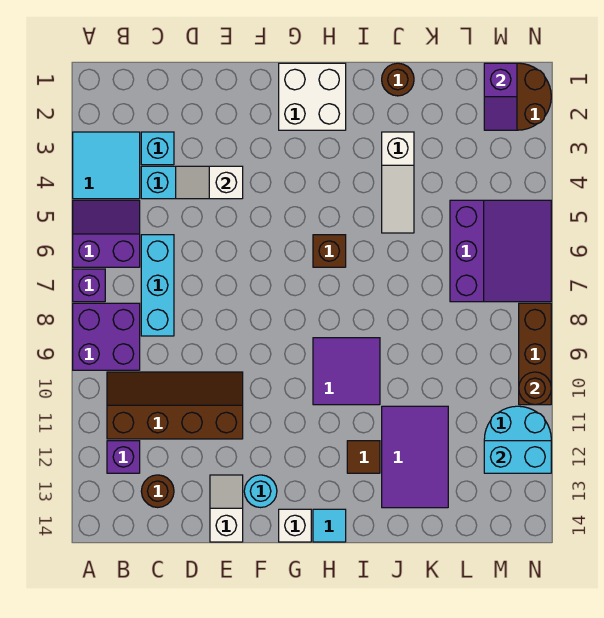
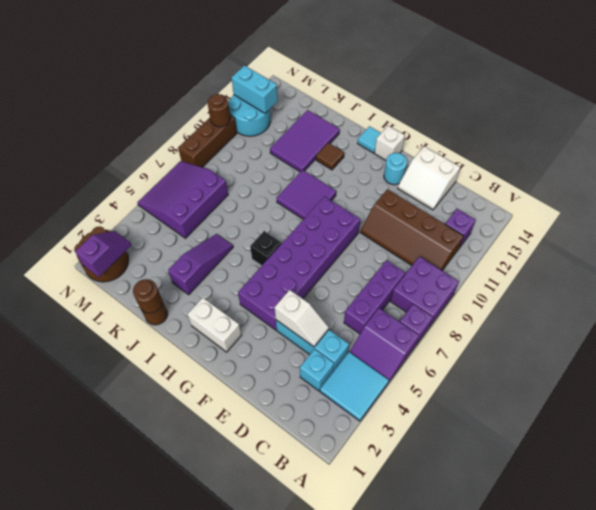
cyan brick C6:C8 level 1 -> purple brick C6:C8 level 1
brown round brick C13 level 1 -> brown round brick J1 level 2
white slope E13:E14 level 1 top 14 -> white slope D13:E14 level 1 top 14
none -> purple brick F4:G9 level 1
white brick G1:H2 level 1 -> white brick G2:H2 level 1
brown brick H6 level 1 -> black brick H6 level 1
white slope J3:J5 level 1 top 3 -> purple slope J3:J5 level 1 top 3

